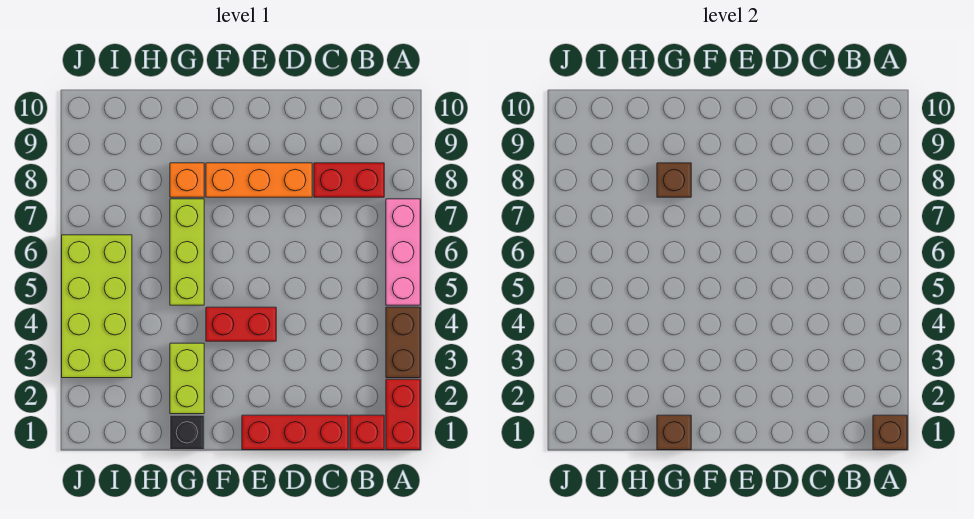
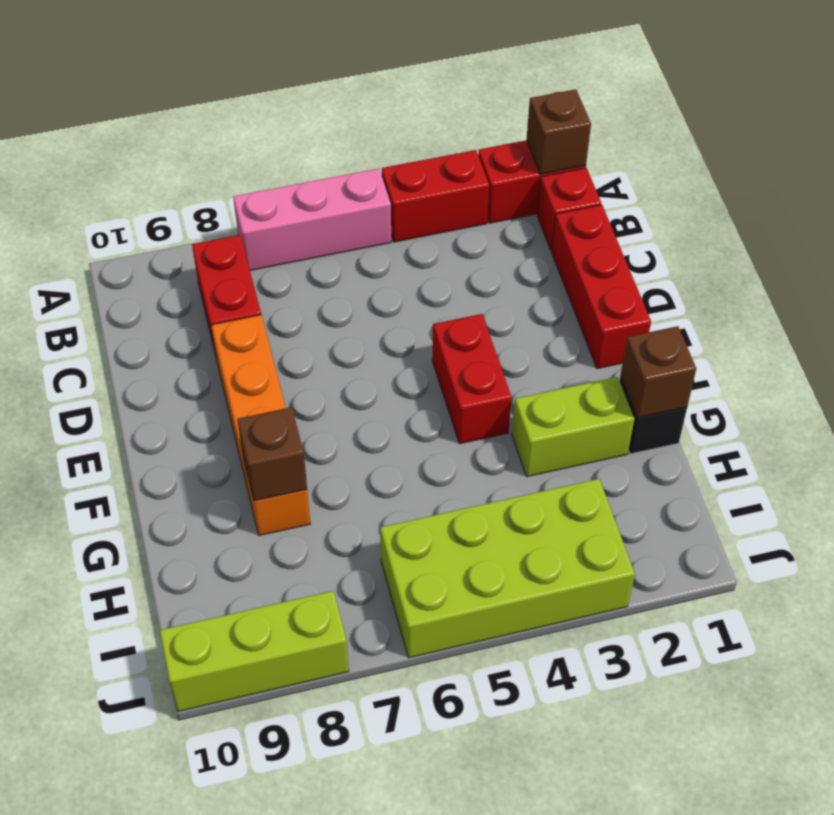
brown brick A3:A4 level 1 -> red brick A3:A4 level 1
lime brick G5:G7 level 1 -> lime brick J8:J10 level 1

